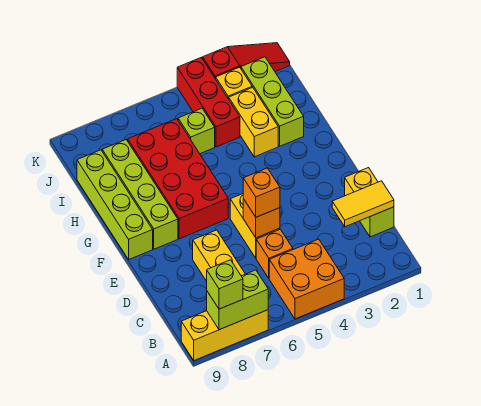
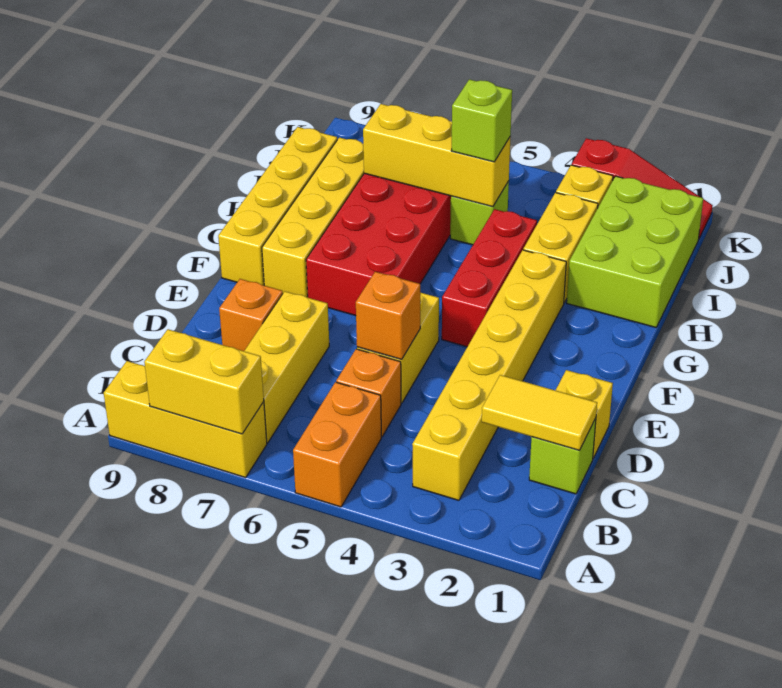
orange brick A4:B5 level 1 -> orange brick A5:B5 level 1
lime brick A7:A8 level 2 -> yellow brick A7:A8 level 2
lime brick A8 level 3 -> lime brick I5 level 3
none -> yellow brick B3:G3 level 1
orange brick D5 level 3 -> orange brick D8 level 1
lime brick F8:I8 level 1 -> yellow brick F8:I8 level 1
lime brick F9:I9 level 1 -> yellow brick F9:I9 level 1
lime brick H2:J2 level 1 -> lime brick H1:J2 level 1
red brick I4:K4 level 1 -> red brick F4:H4 level 1
none -> yellow brick I5:I7 level 2

